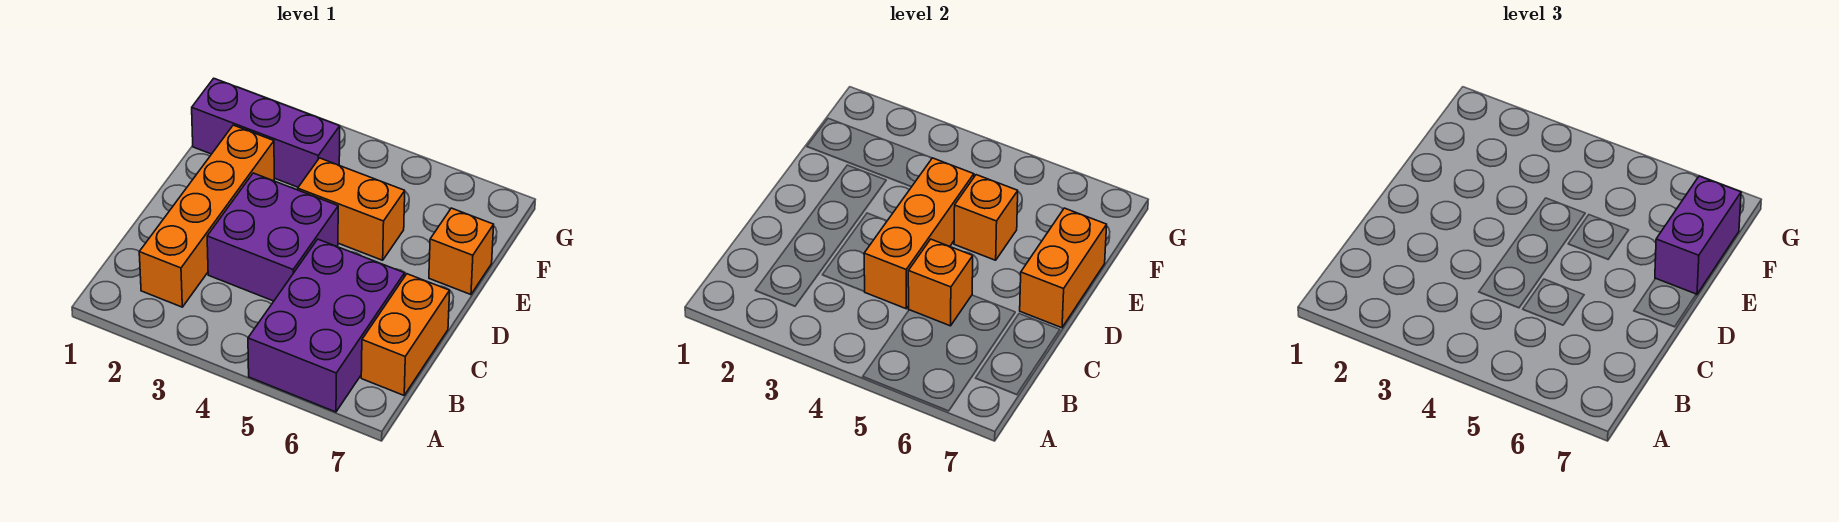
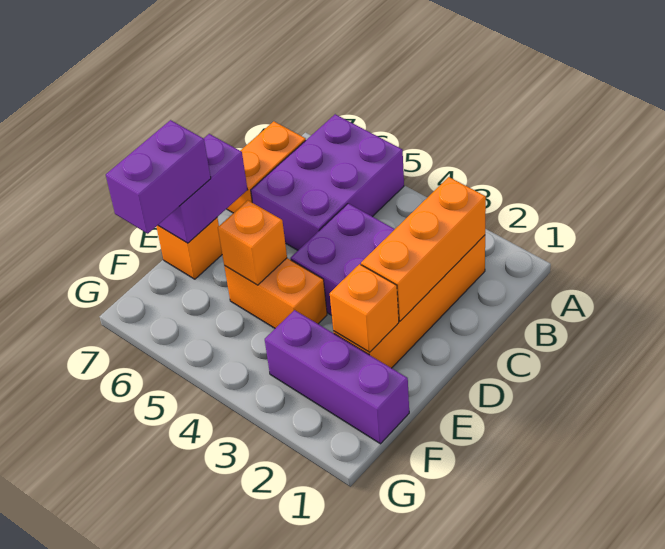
orange brick C4:E4 level 2 -> orange brick B2:D2 level 2
orange brick C5 level 2 -> orange brick E2 level 2
orange brick D7:E7 level 2 -> purple brick D7:E7 level 2

